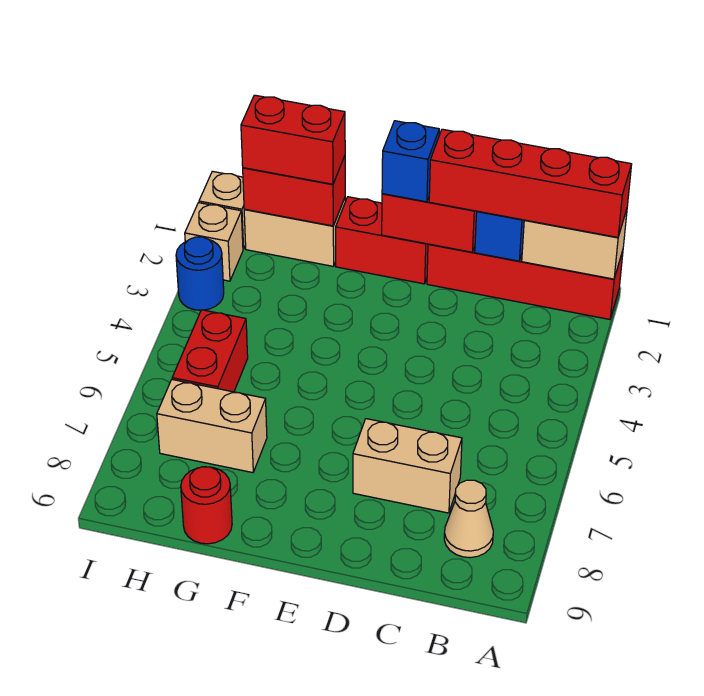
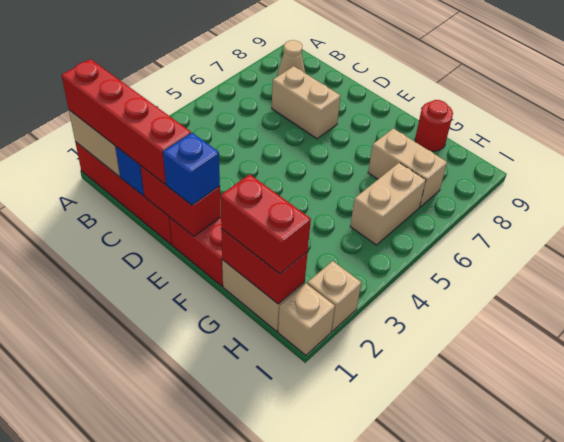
red brick H5:H6 level 1 -> tan brick H5:H6 level 1
blue round brick I3 level 1 -> none

